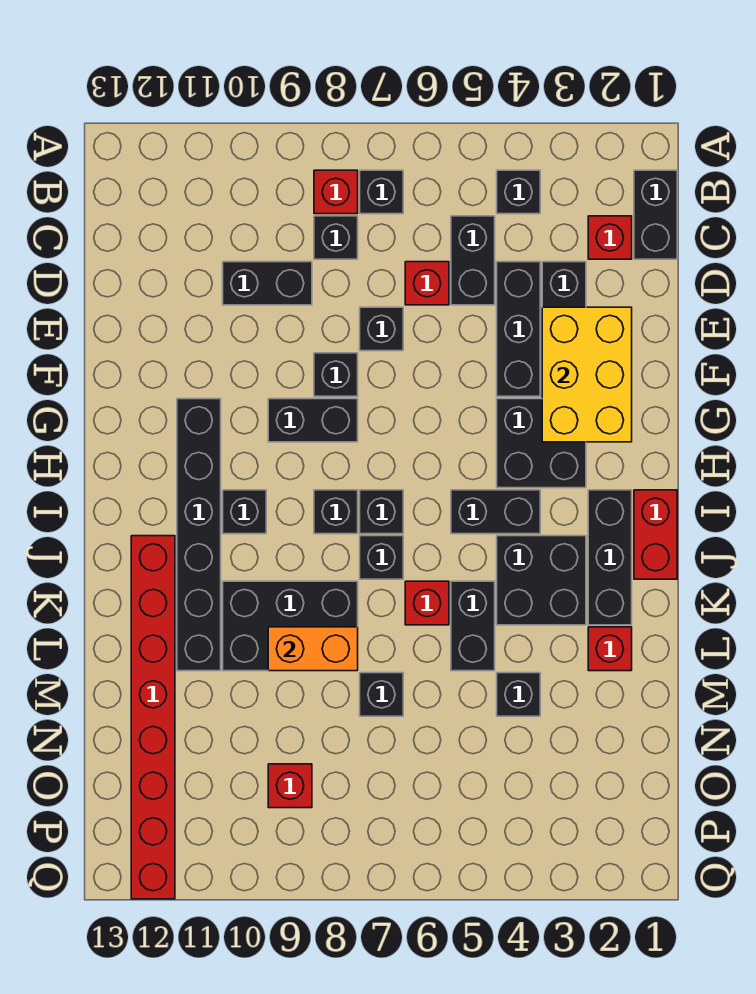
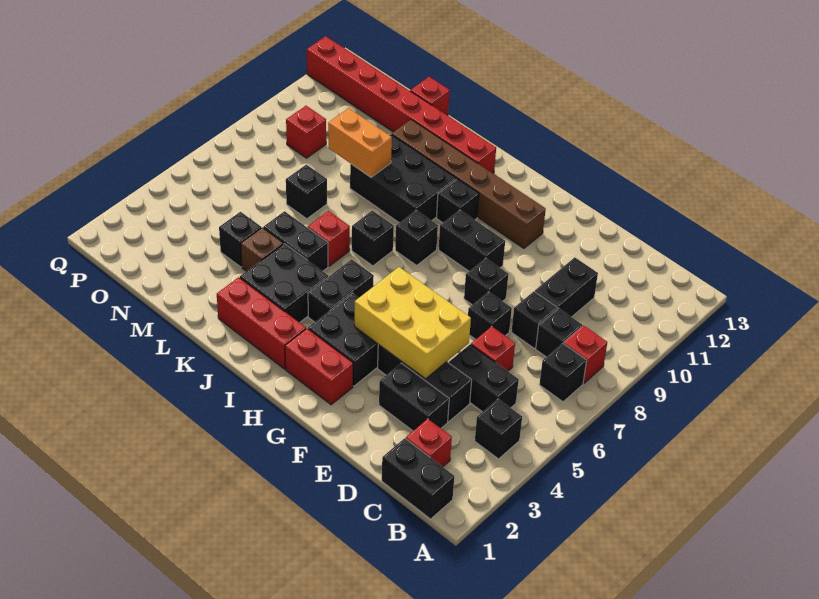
yellow brick E2:G3 level 2 -> yellow brick E4:G5 level 2
black brick G8:G9 level 1 -> black brick G9:H9 level 1
black brick G11:L11 level 1 -> brown brick G11:L11 level 1
red brick I1:J1 level 1 -> red brick G2:H2 level 1
black brick I2:K2 level 1 -> red brick I2:K2 level 1
black brick I7 level 1 -> black brick D8 level 1
black brick K8:L10 level 1 -> black brick J9:L10 level 1
red brick L2 level 1 -> red brick M13 level 1
none -> brown brick L4 level 1
orange brick L8:L9 level 2 -> orange brick L9:M9 level 2

